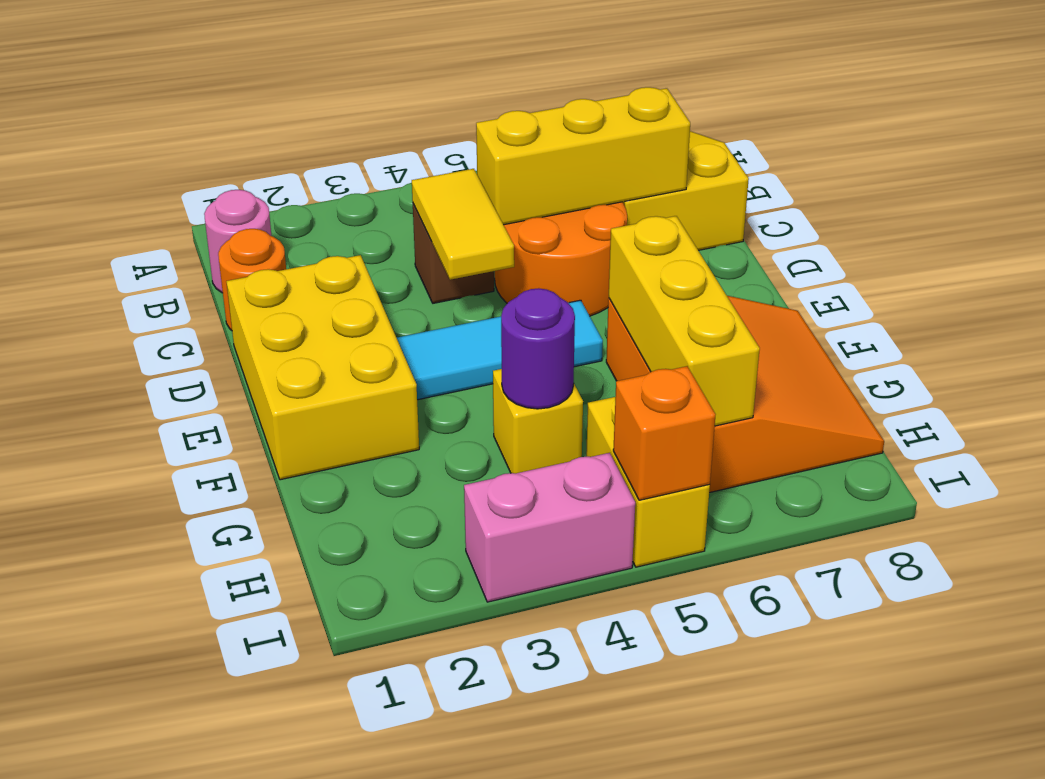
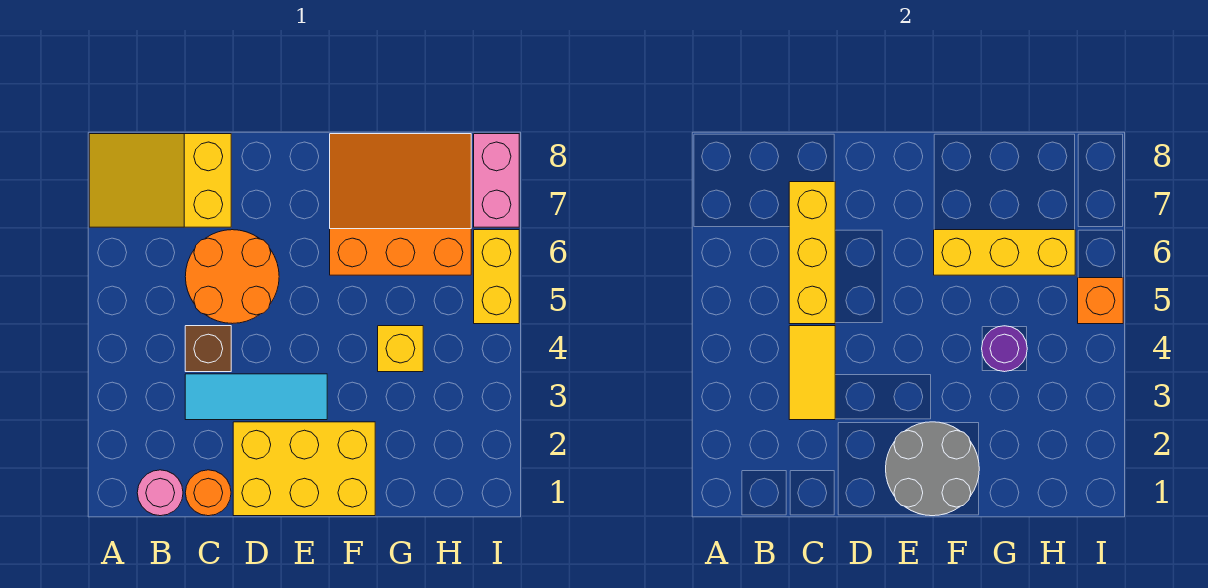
yellow tile C4:D4 level 2 -> yellow tile C3:C4 level 2
none -> grey round brick E1:F2 level 2
cyan tile E3:E5 level 1 -> cyan tile C3:E3 level 1
yellow brick H5:I5 level 1 -> yellow brick I5:I6 level 1
pink brick I3:I4 level 1 -> pink brick I7:I8 level 1

